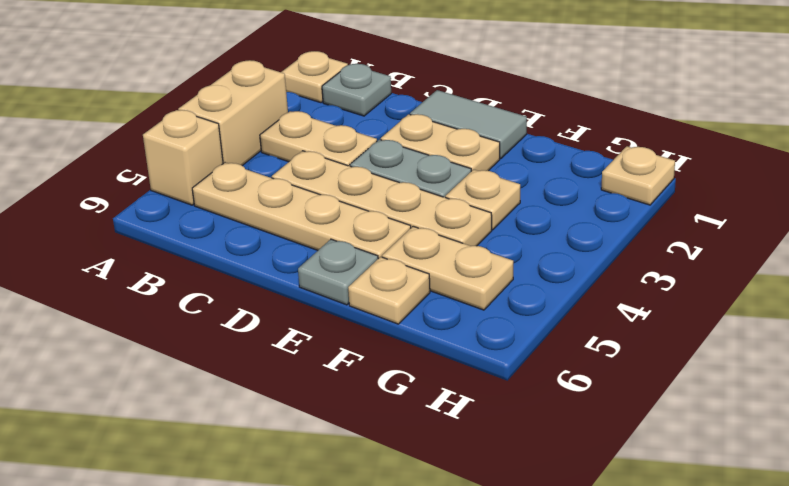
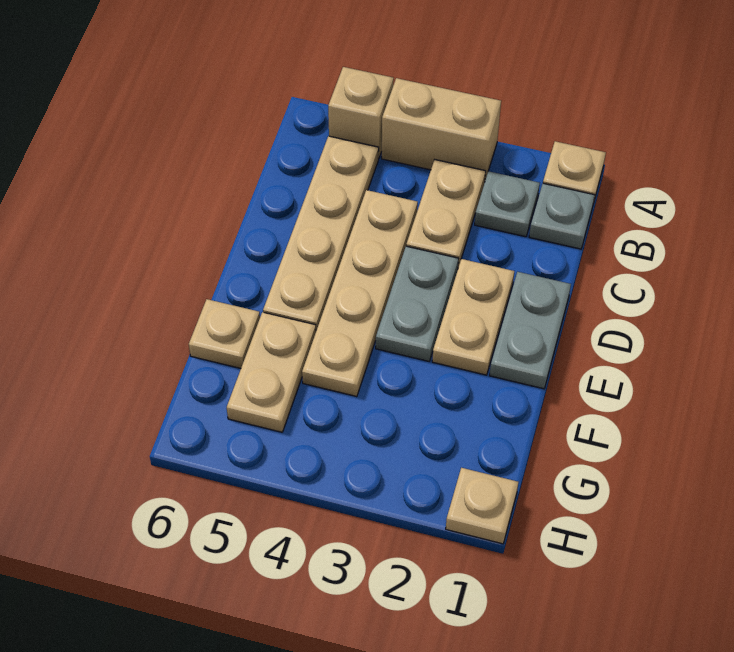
grey tile D1:E1 level 1 -> grey plate D1:E1 level 1
grey plate E6 level 1 -> grey plate B2 level 1
tan plate F3 level 1 -> none

